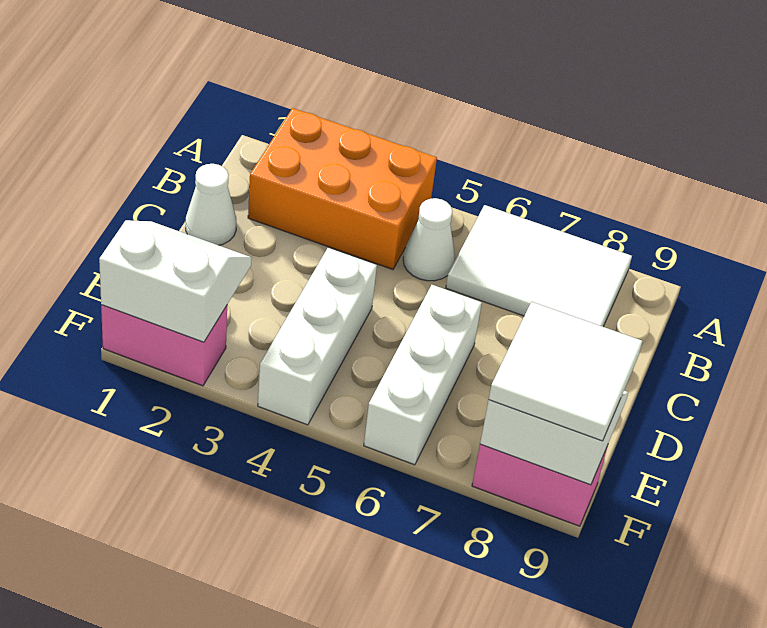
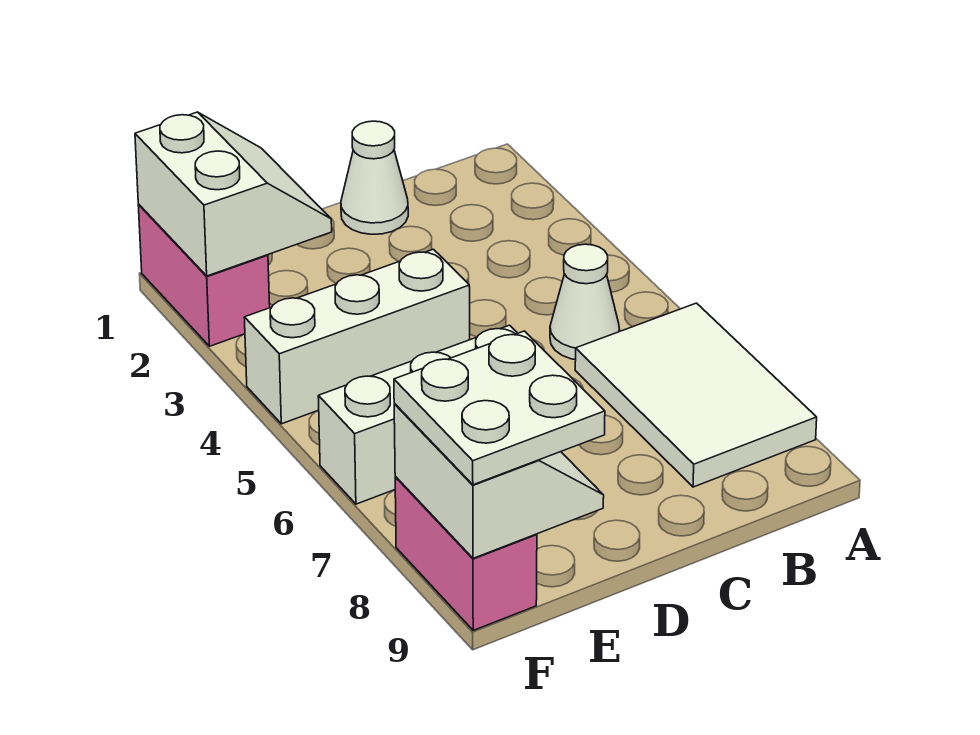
orange brick A2:B4 level 1 -> none
white tile E8:F9 level 3 -> white plate E8:F9 level 3

